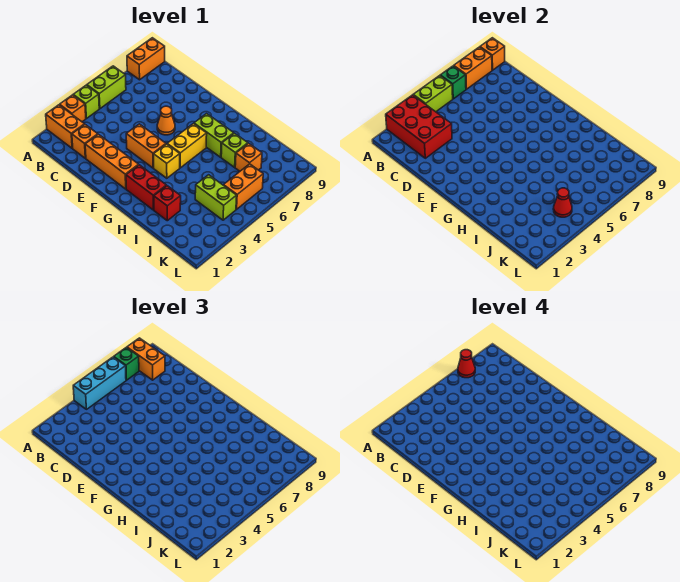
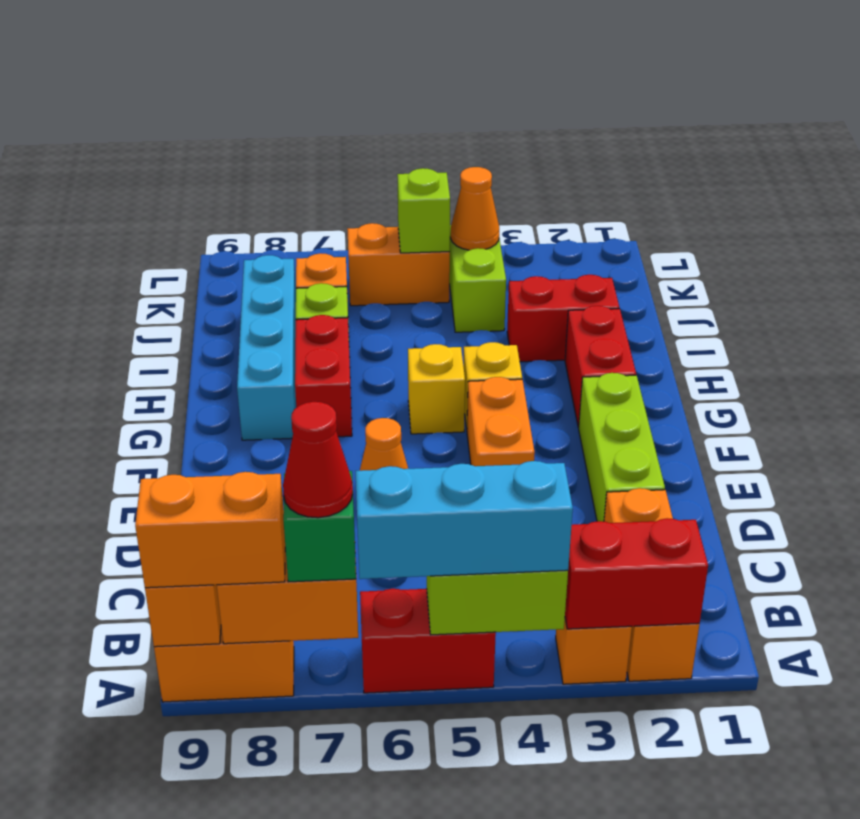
red brick A2:C3 level 2 -> red brick A2:A3 level 2
lime brick A4 level 1 -> lime brick K5 level 2
lime brick A5:A6 level 1 -> red brick A5:A6 level 1
green brick A6 level 2 -> none
orange brick A8:B8 level 3 -> orange brick A8:A9 level 3
orange brick D2:F2 level 1 -> lime brick D2:F2 level 1
yellow brick G5:G6 level 1 -> yellow brick G5 level 1
lime brick G7:H7 level 1 -> red brick G7:H7 level 1
none -> cyan brick G8:J8 level 1
red brick I2 level 1 -> red brick I2:I3 level 1
red cone K4 level 2 -> orange cone K4 level 2

